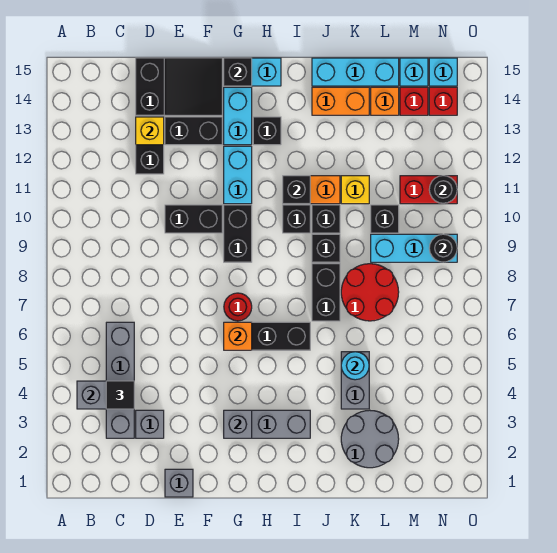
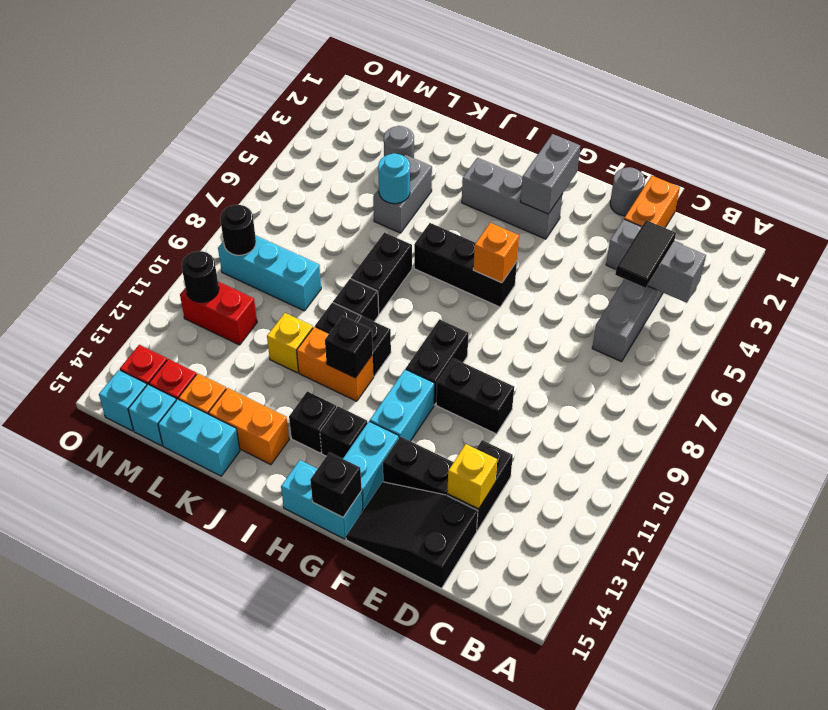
black tile C4 level 3 -> black tile C4:C5 level 3
none -> orange brick D1:D2 level 1
grey brick E1 level 1 -> grey round brick E1 level 1
grey brick G3 level 2 -> grey brick G2:G3 level 2
red round brick G7 level 1 -> none
cyan brick J15:L15 level 1 -> cyan brick K15:L15 level 1
grey round brick K2:L3 level 1 -> grey round brick L3 level 1
red round brick K7:L8 level 1 -> none
black brick L10 level 1 -> black brick I13 level 1

